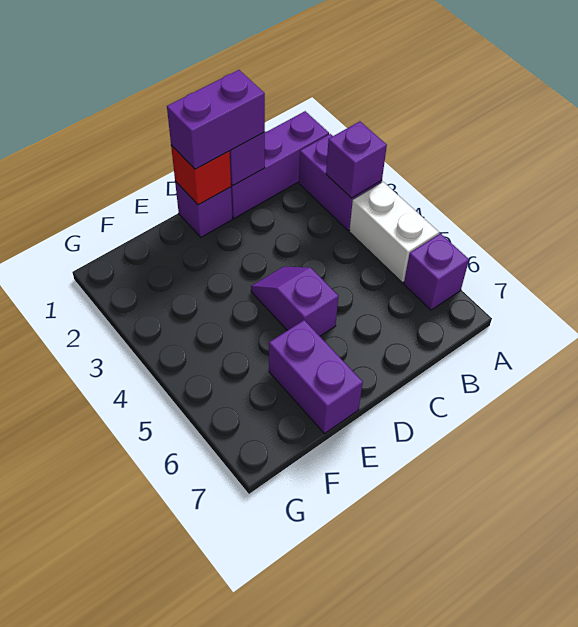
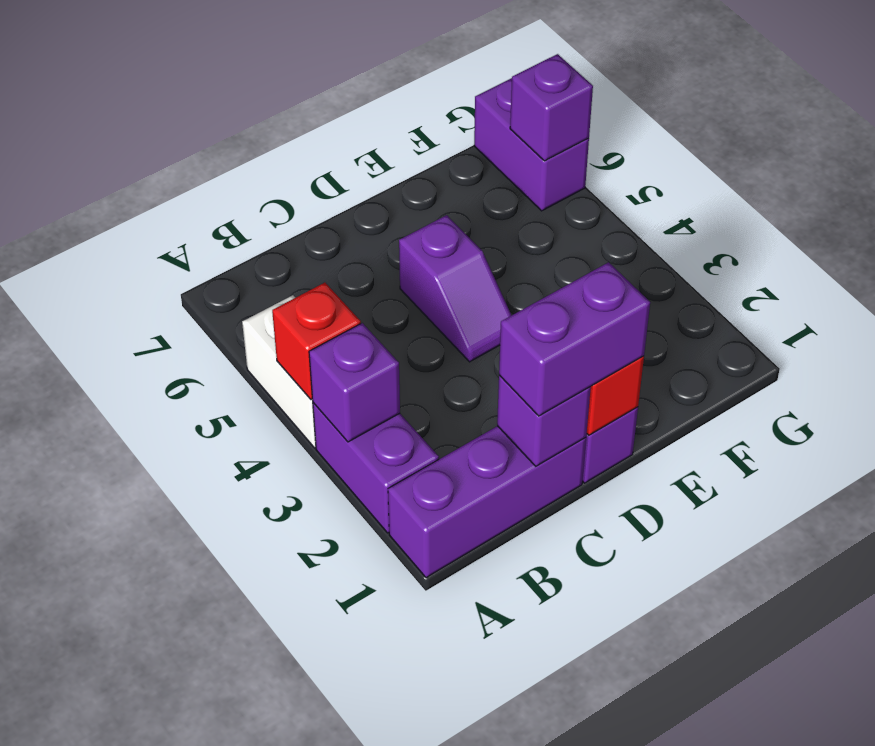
none -> red brick A4 level 2
purple brick A6 level 1 -> purple brick G6 level 2
purple brick E6:E7 level 1 -> purple brick G6:G7 level 1

